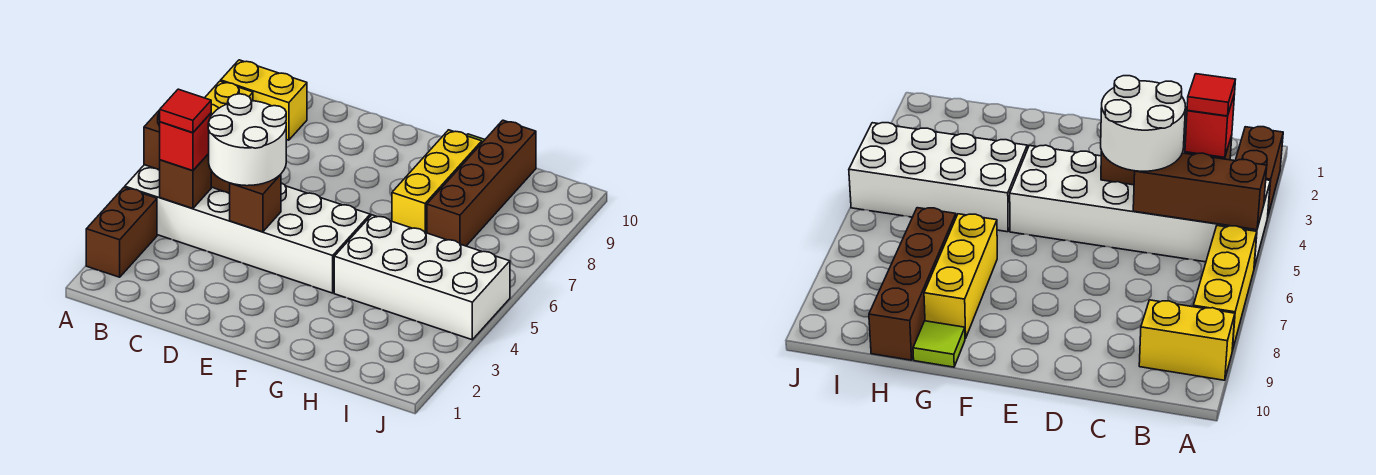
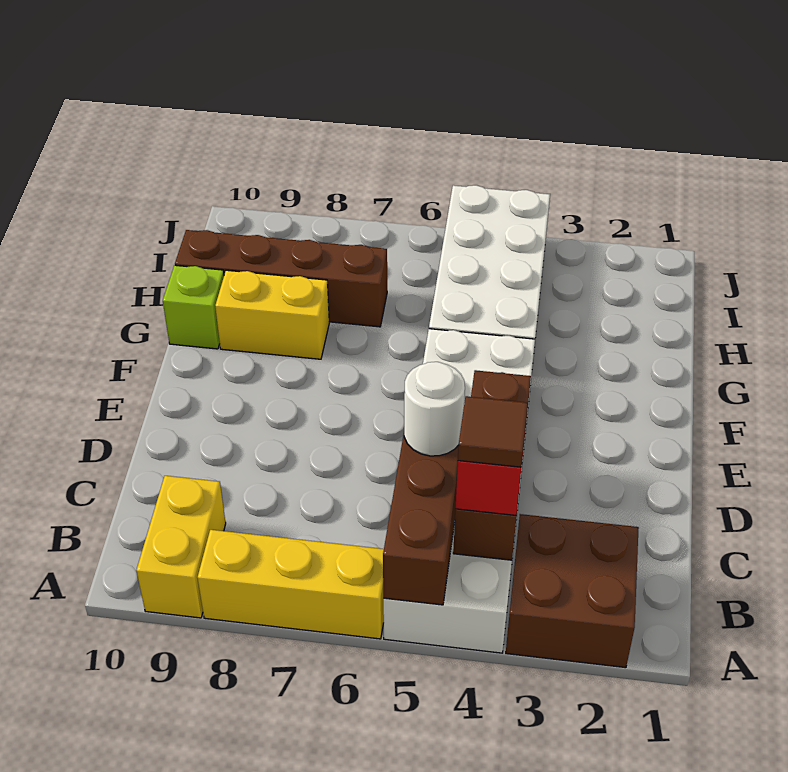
brown brick A2:A3 level 1 -> brown brick A2:B3 level 1
red tile B4 level 4 -> brown tile B4 level 4
white round brick C4:D5 level 3 -> white round brick C5 level 3
yellow brick G7:G9 level 1 -> yellow brick G8:G9 level 1
lime tile G10 level 1 -> lime brick G10 level 1

